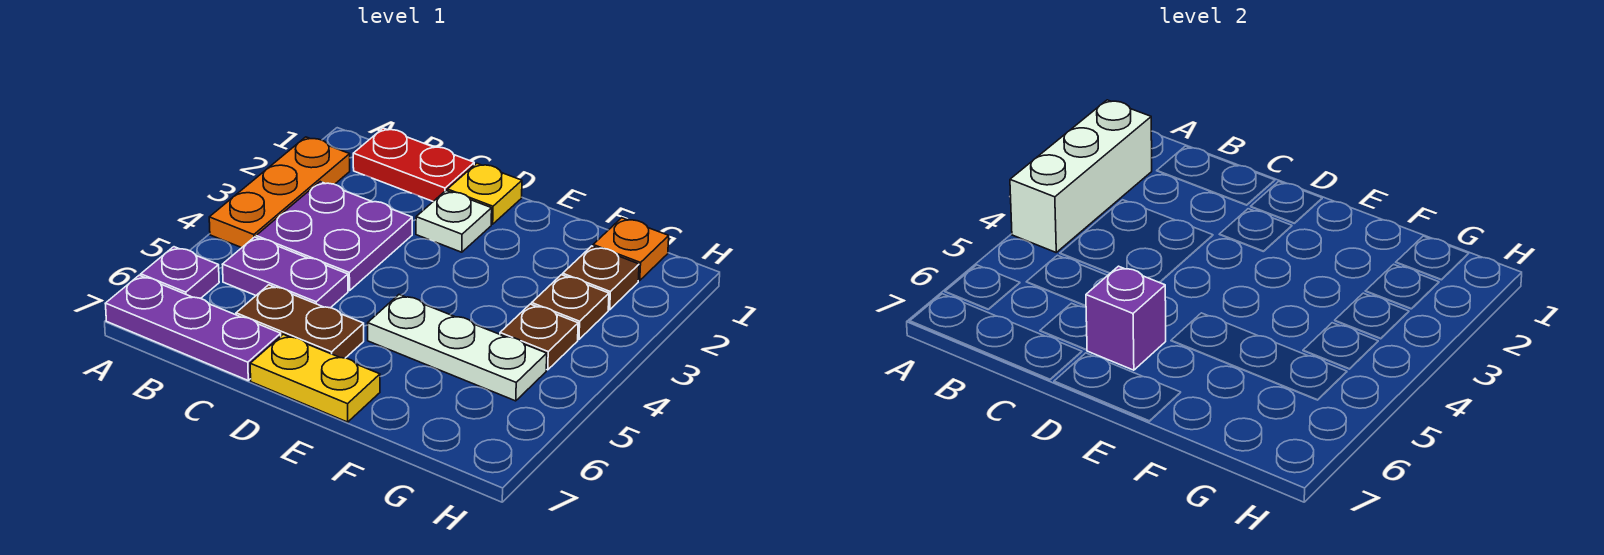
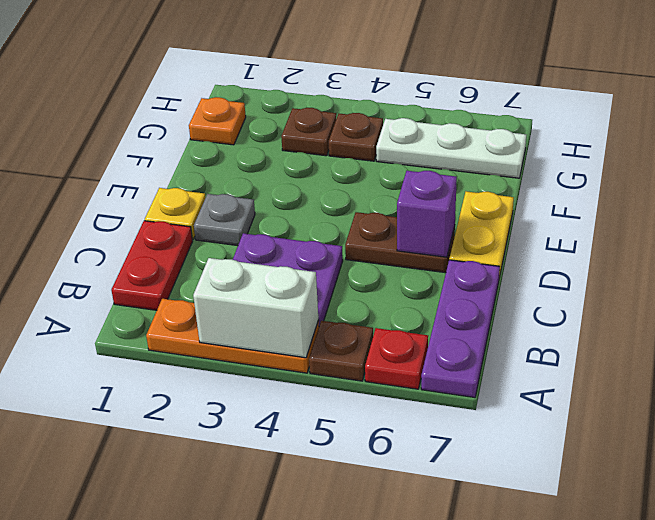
white brick A2:A4 level 2 -> white brick A3:A4 level 2
purple plate A6 level 1 -> red plate A6 level 1
purple plate B5:C5 level 1 -> none
brown plate C6:D6 level 1 -> brown plate D5:D6 level 1
white plate D2 level 1 -> grey plate D2 level 1
white plate E5:G5 level 1 -> white plate G5:G7 level 1
brown plate G2 level 1 -> brown plate A5 level 1

